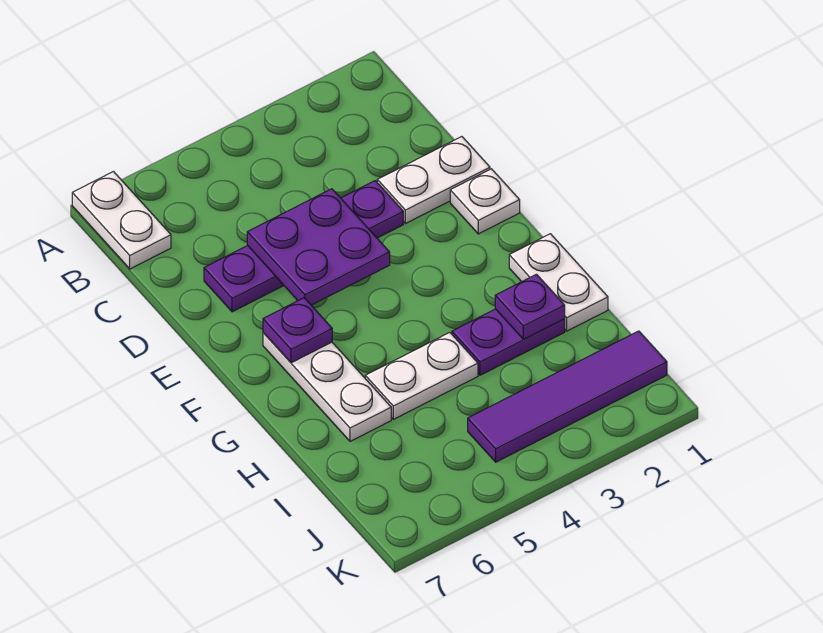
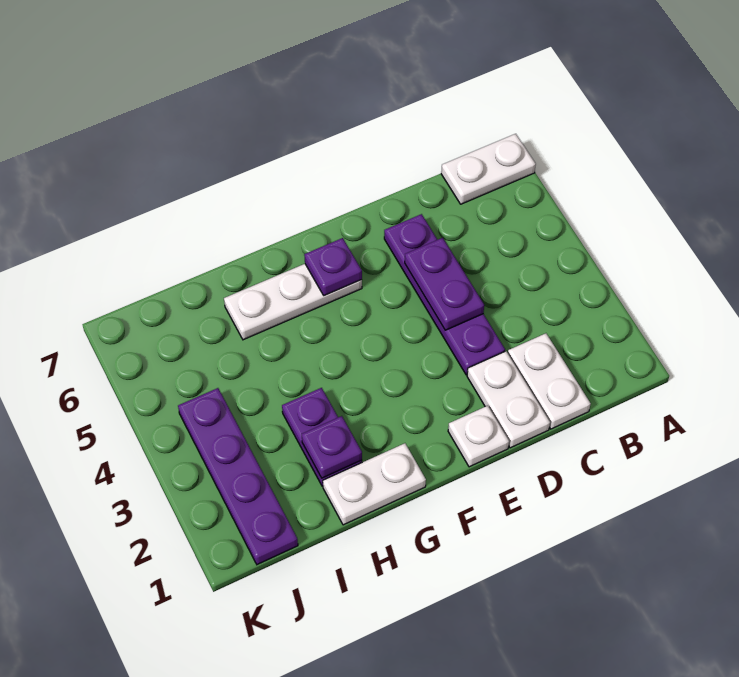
purple plate D4:E5 level 2 -> purple plate D4:D5 level 2
white plate H4:H5 level 1 -> white plate C1:C2 level 1
purple tile J1:J4 level 1 -> purple plate J1:J4 level 1

